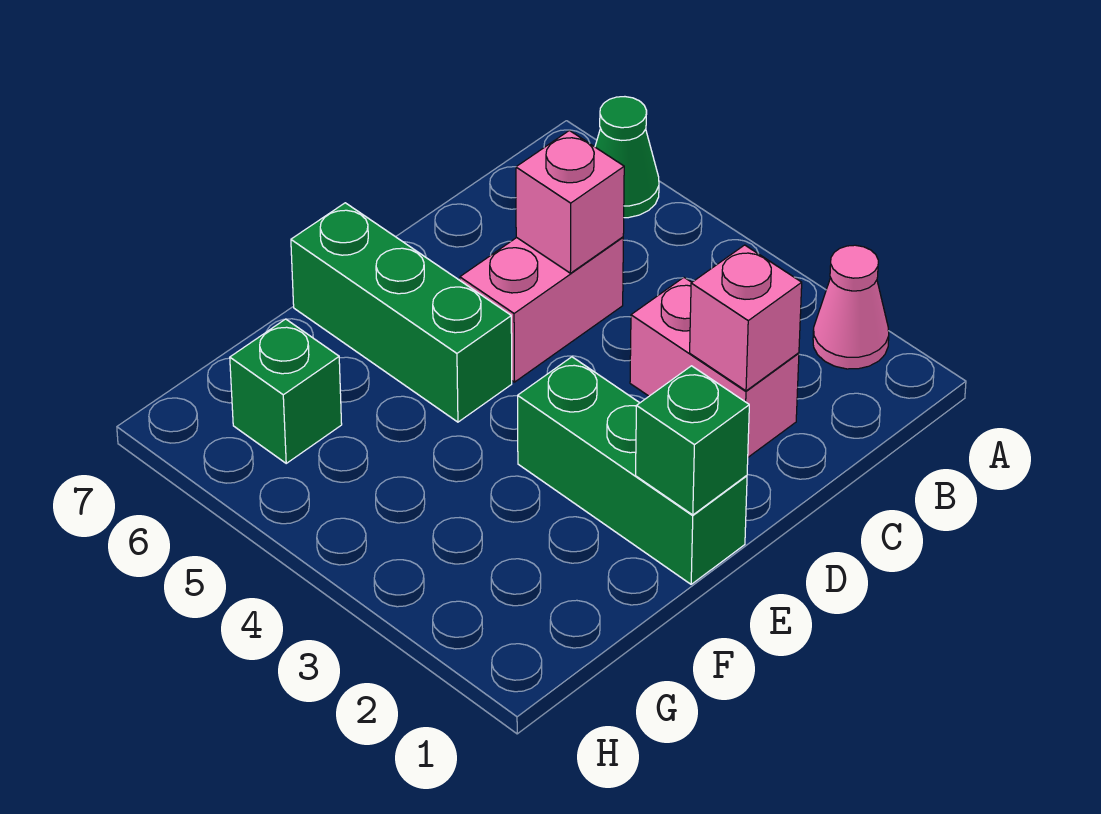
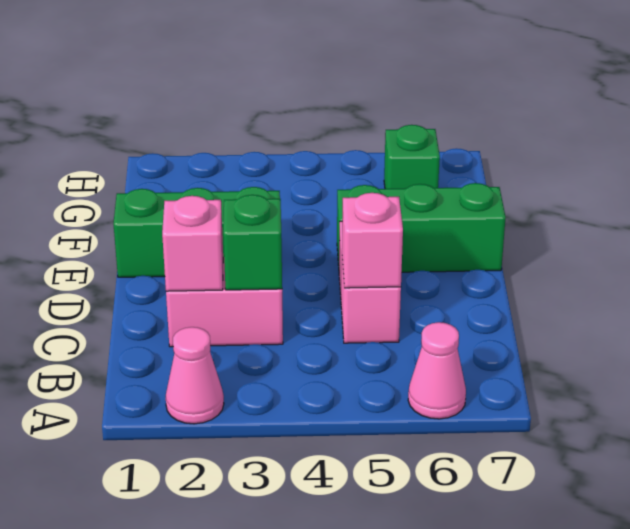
green cone A6 level 1 -> pink cone A6 level 1
green brick E1 level 2 -> green brick C3 level 2

